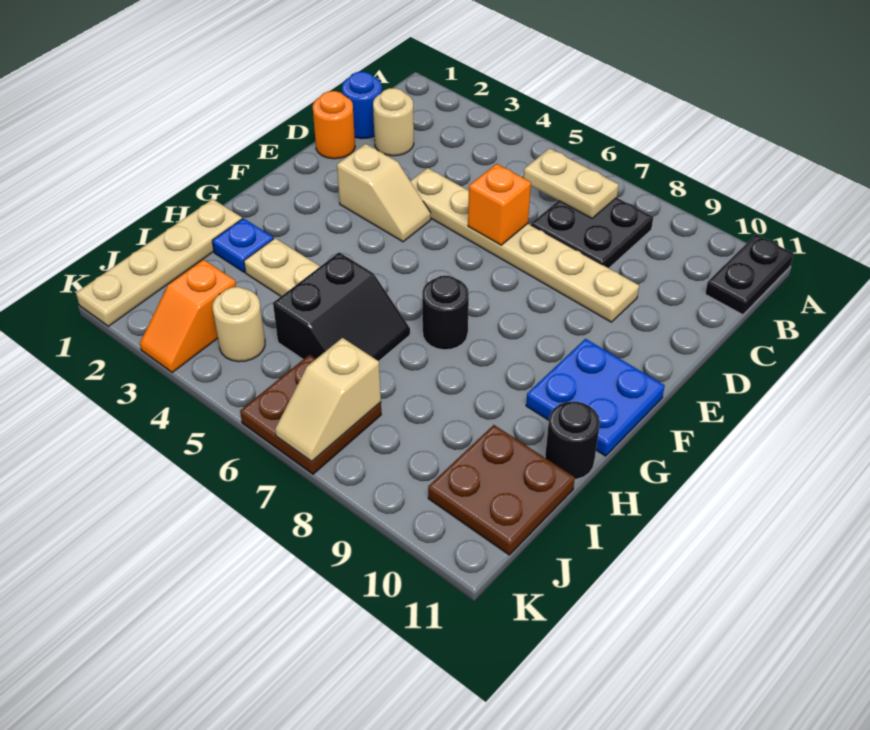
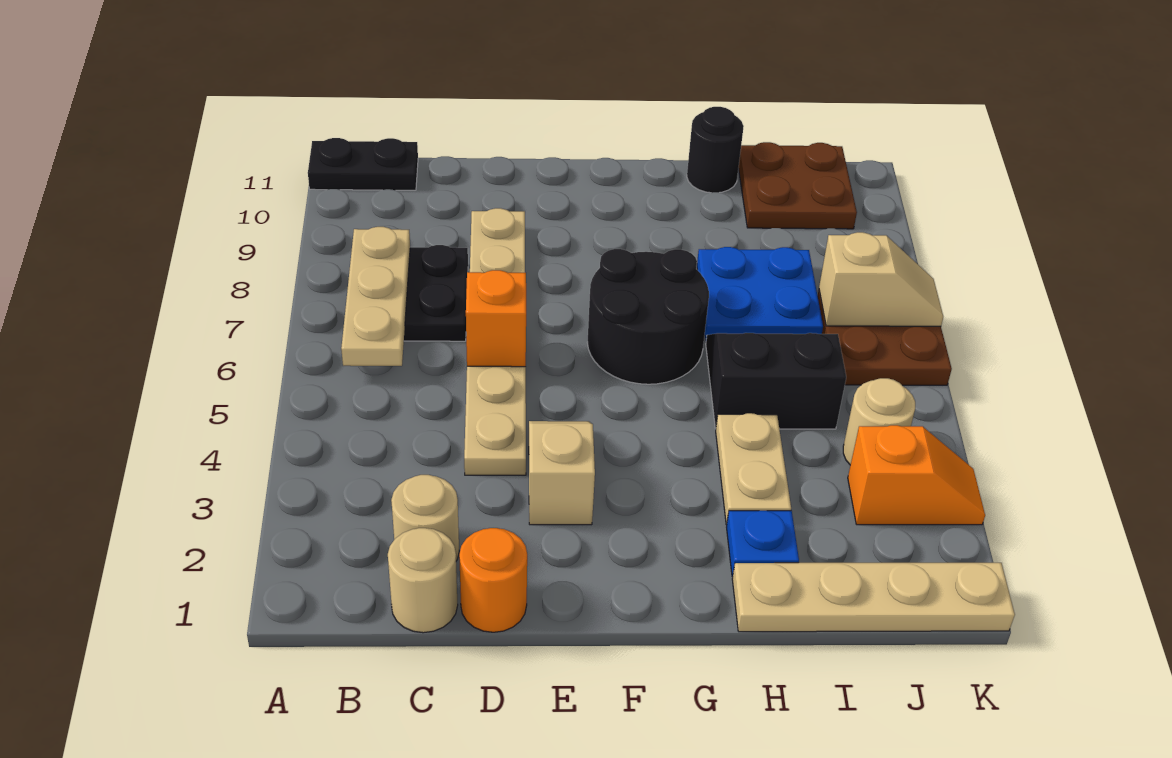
tan plate B6:B7 level 2 -> tan plate B6:B8 level 2
blue round brick C1 level 1 -> tan round brick C1 level 1
blue plate F10:G11 level 1 -> blue plate H7:I8 level 1
black round brick G7 level 1 -> black round brick F6:G7 level 1

